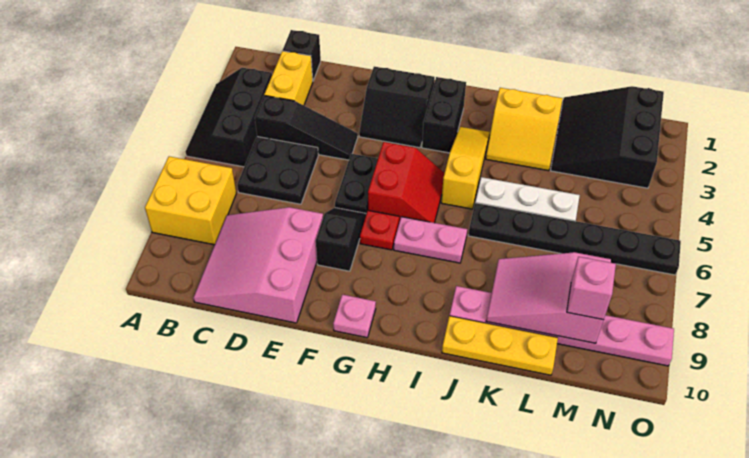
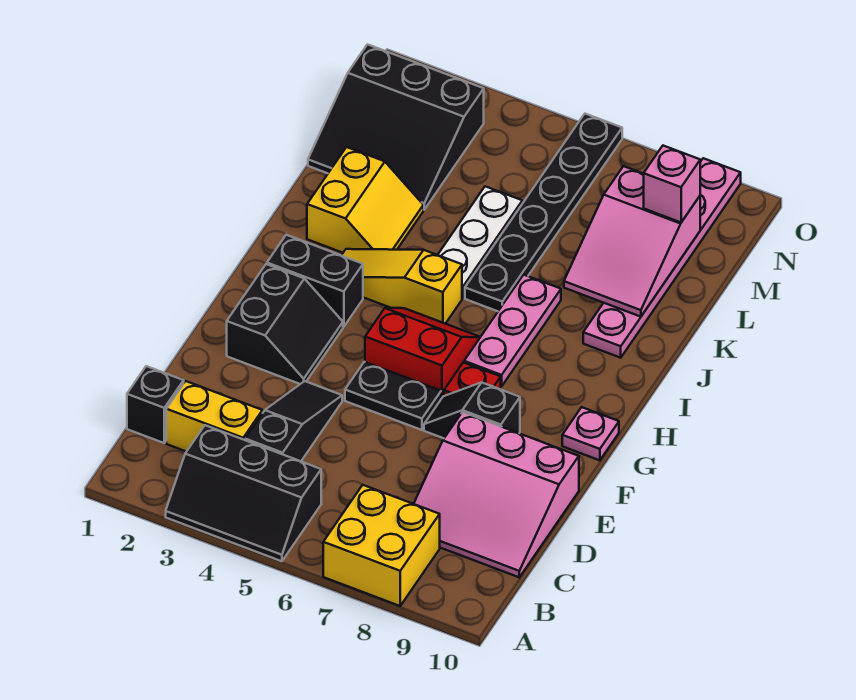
black plate C5:D6 level 1 -> none
pink plate H7:I7 level 1 -> pink plate H7:J7 level 1
yellow plate J10:L10 level 1 -> none

